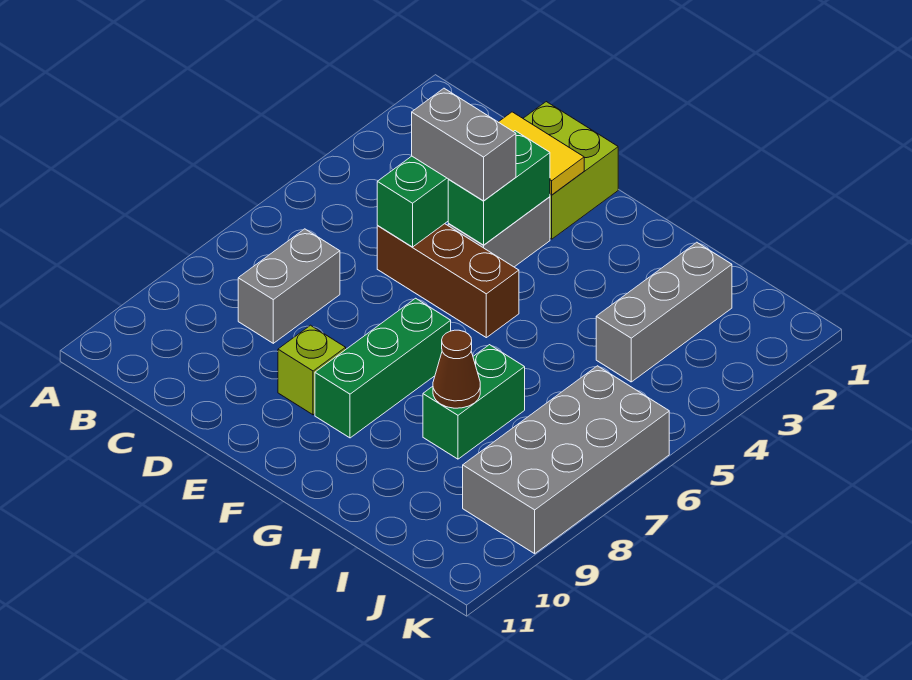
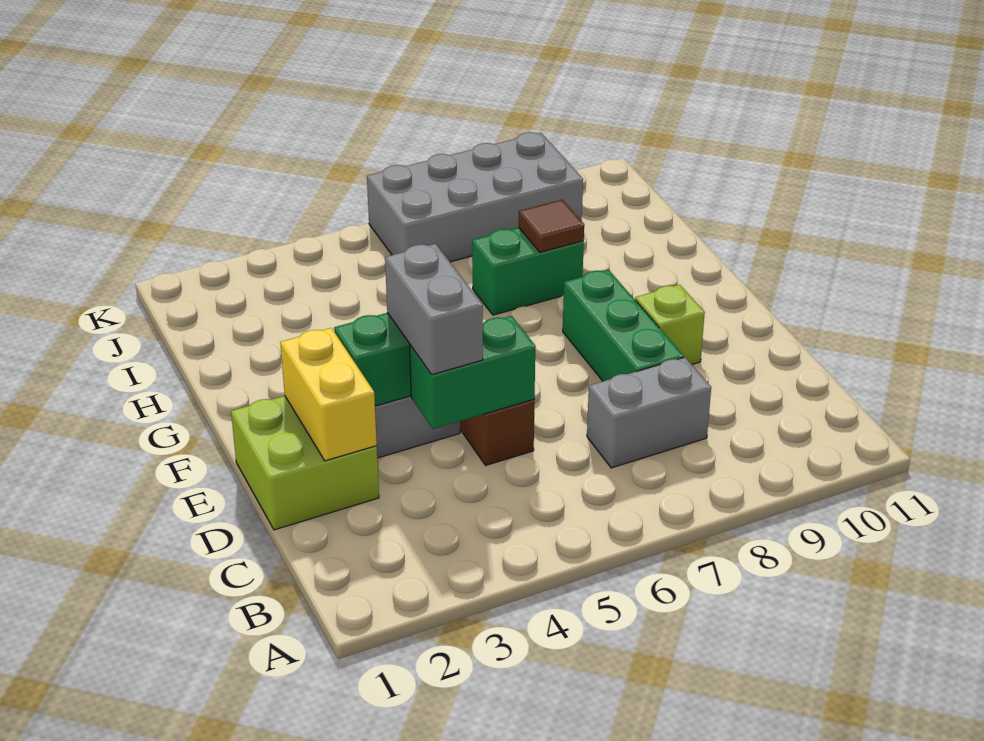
yellow tile D2:E2 level 2 -> yellow brick D2:E2 level 2
green brick F7:F9 level 1 -> green brick D8:F8 level 1
brown cone H8 level 2 -> brown tile H8 level 2
grey brick I2:I4 level 1 -> none

